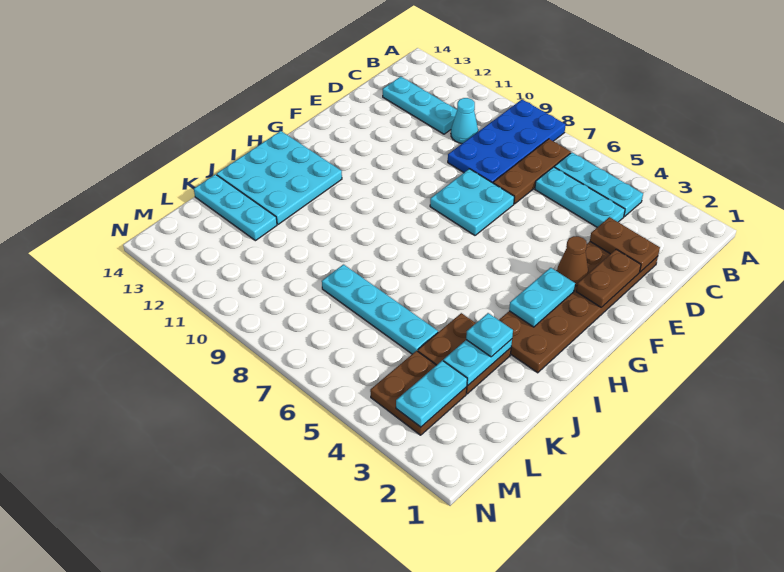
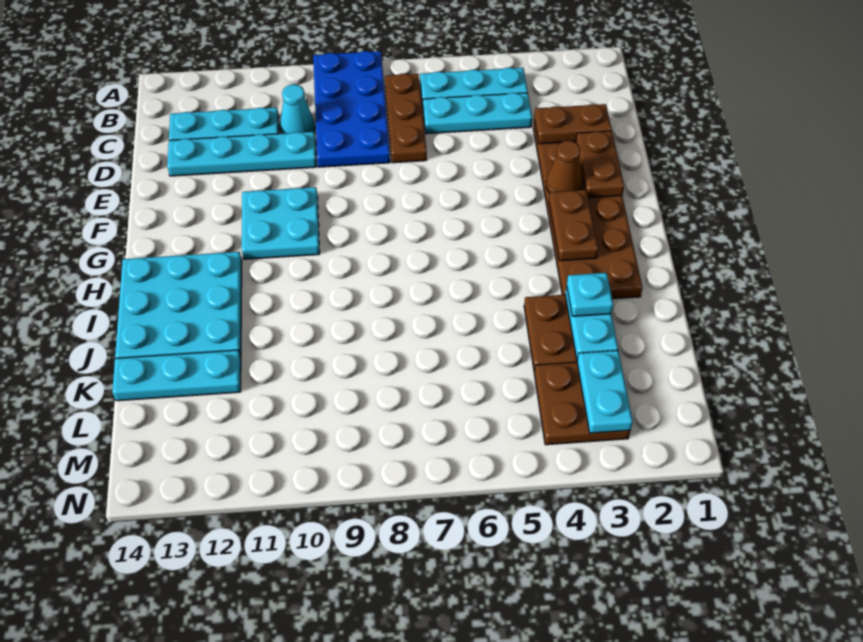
cyan plate E7:F8 level 1 -> cyan plate F10:G11 level 1
cyan plate G3:H3 level 2 -> brown plate G3:H3 level 2
cyan plate K5:K8 level 1 -> cyan plate D10:D13 level 1

